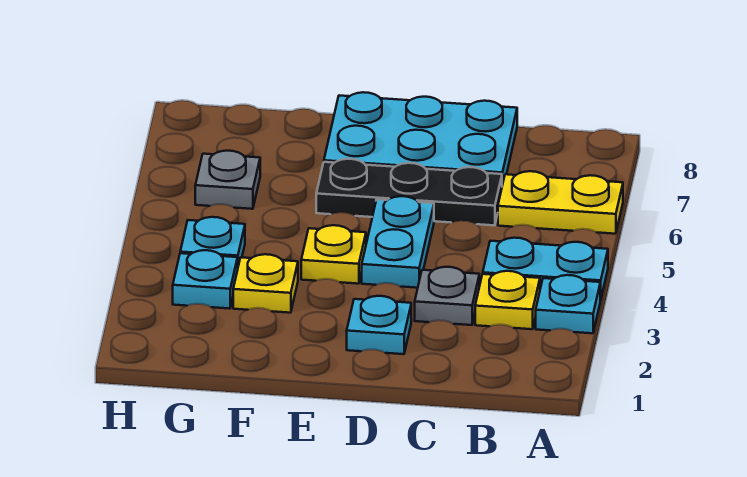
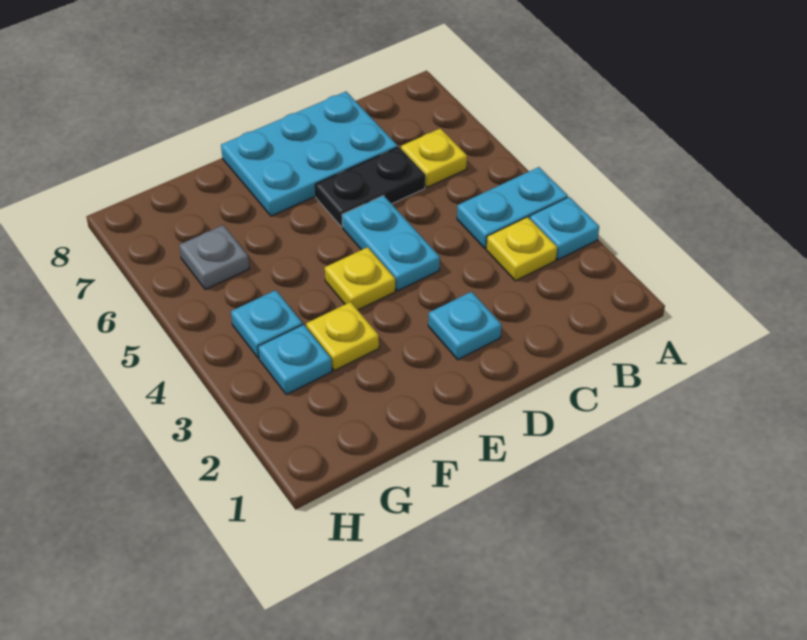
yellow plate A6:B6 level 1 -> yellow plate B6 level 1
grey plate C3 level 1 -> none
black plate C6:E6 level 1 -> black plate C6:D6 level 1

